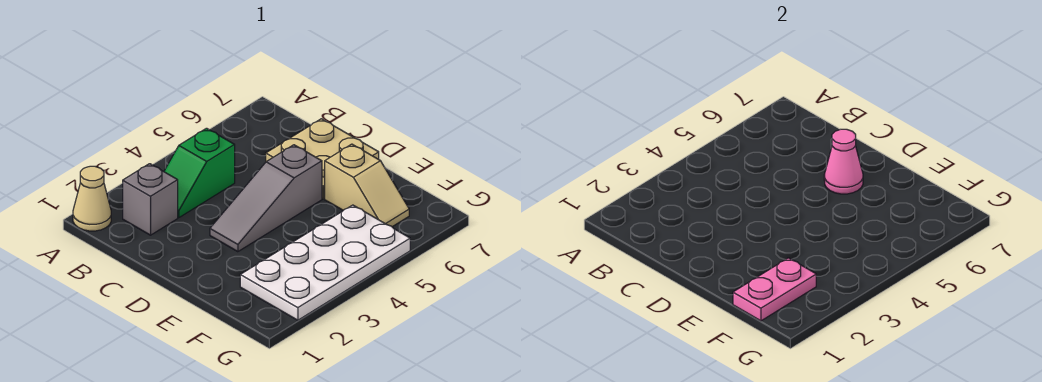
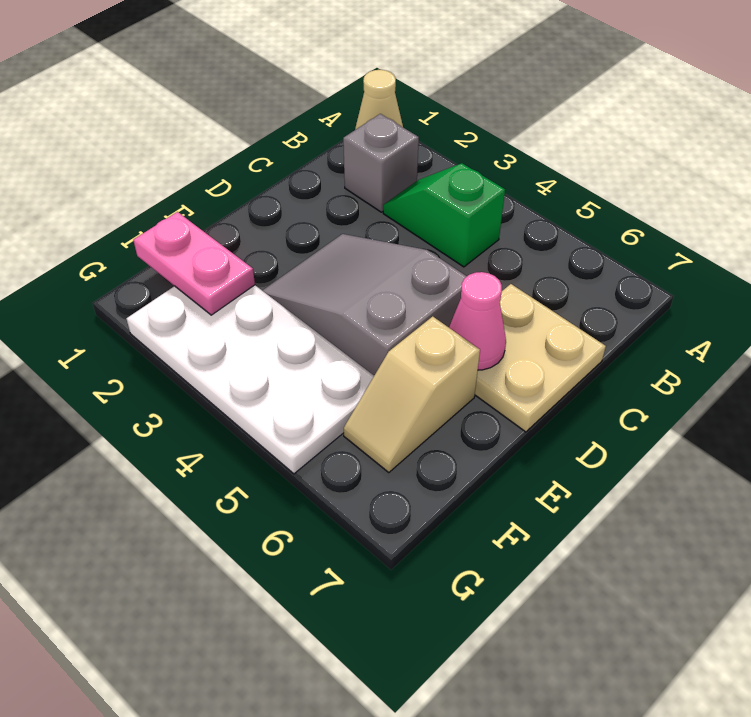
grey slope D3:D5 level 1 top 5 -> grey slope D3:E5 level 1 top 5

